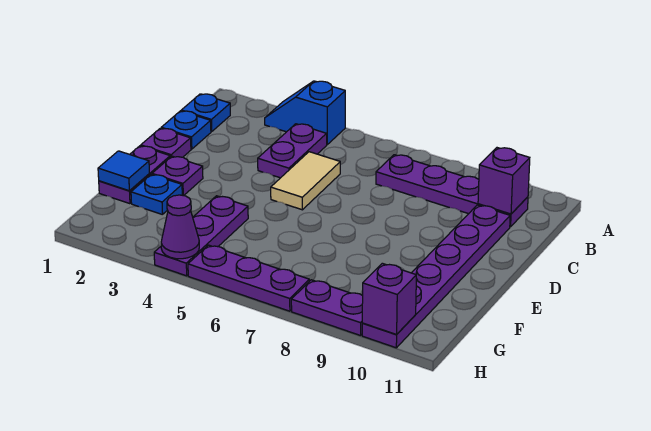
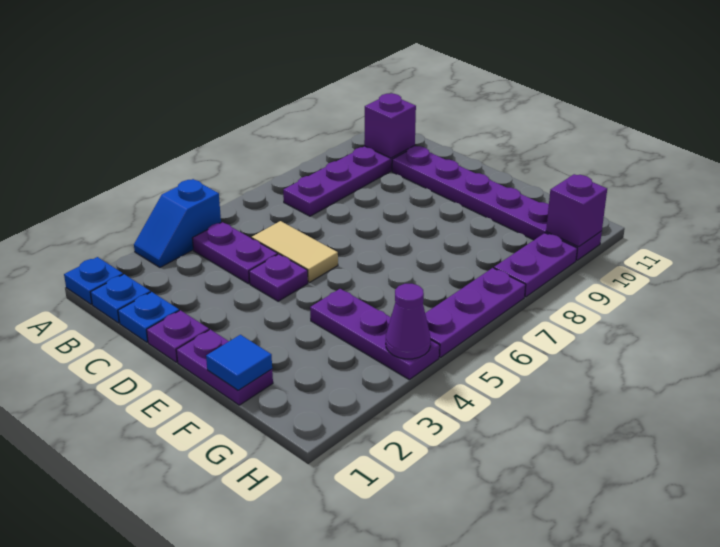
purple plate E2 level 1 -> purple plate D4 level 1
blue plate F2 level 1 -> blue plate A1 level 1

